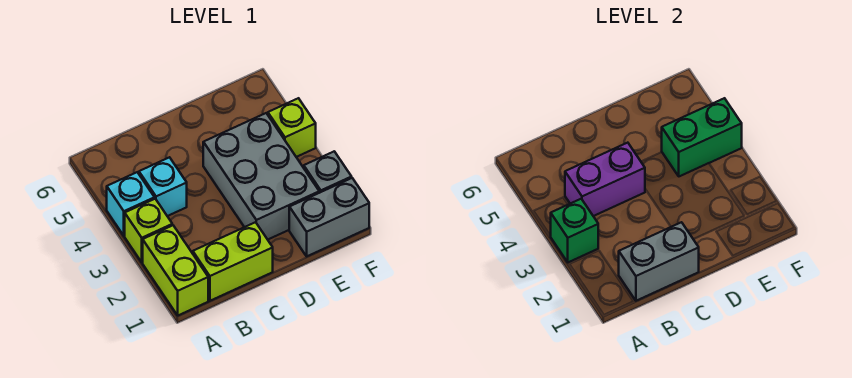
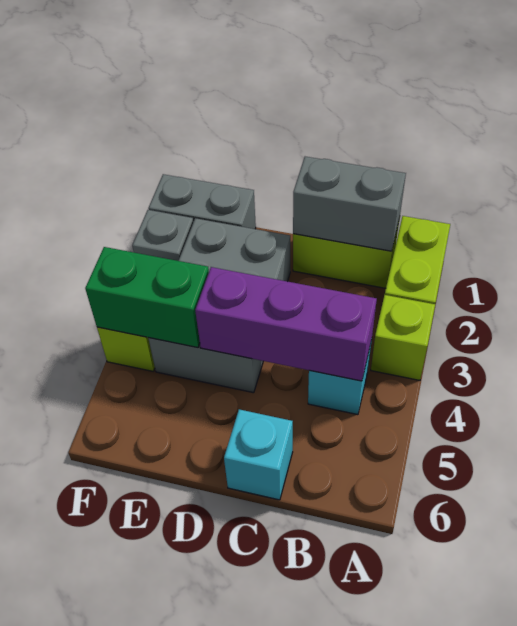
green brick A3 level 2 -> none
cyan brick A4 level 1 -> cyan brick C6 level 1
purple brick B4:C4 level 2 -> purple brick B4:D4 level 2

